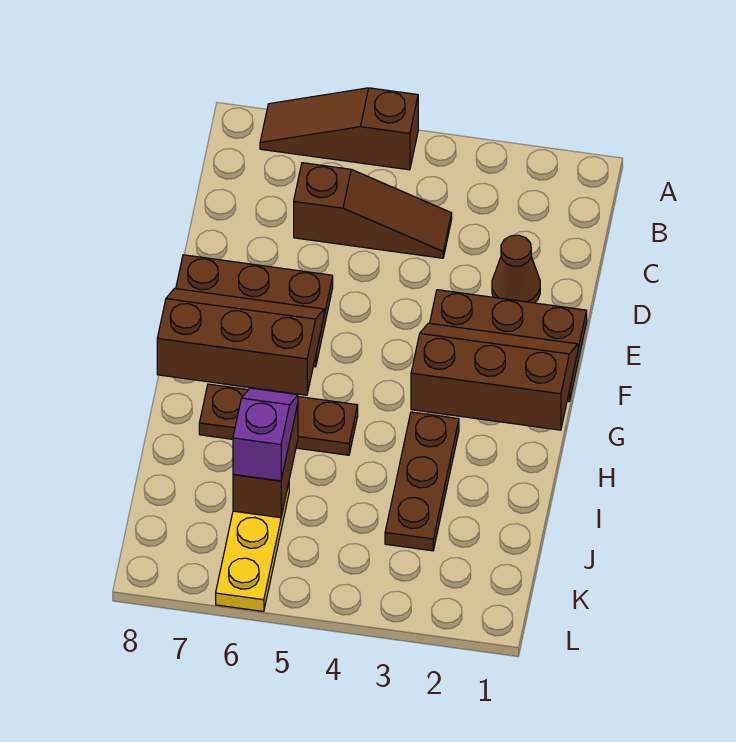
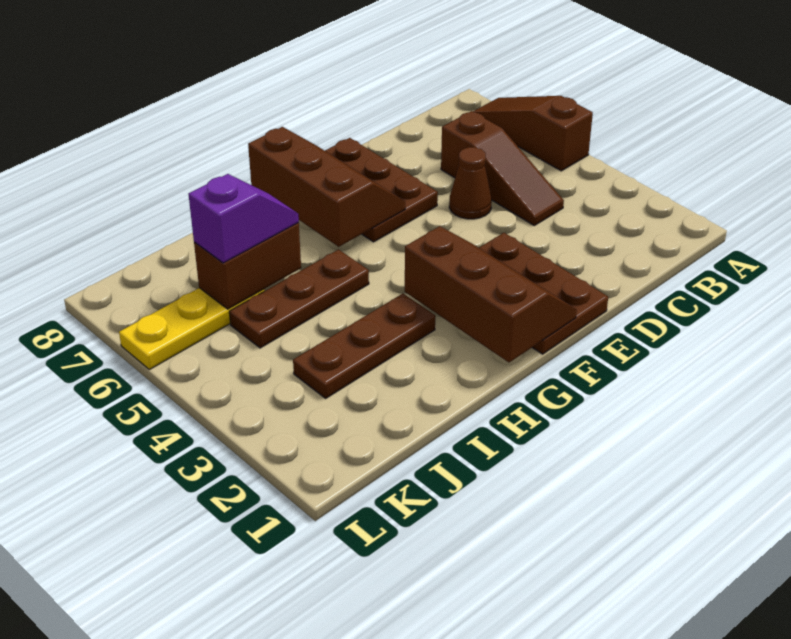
brown cone D2 level 1 -> brown cone D5 level 1
brown plate H5:H7 level 1 -> brown plate H5:J5 level 1

